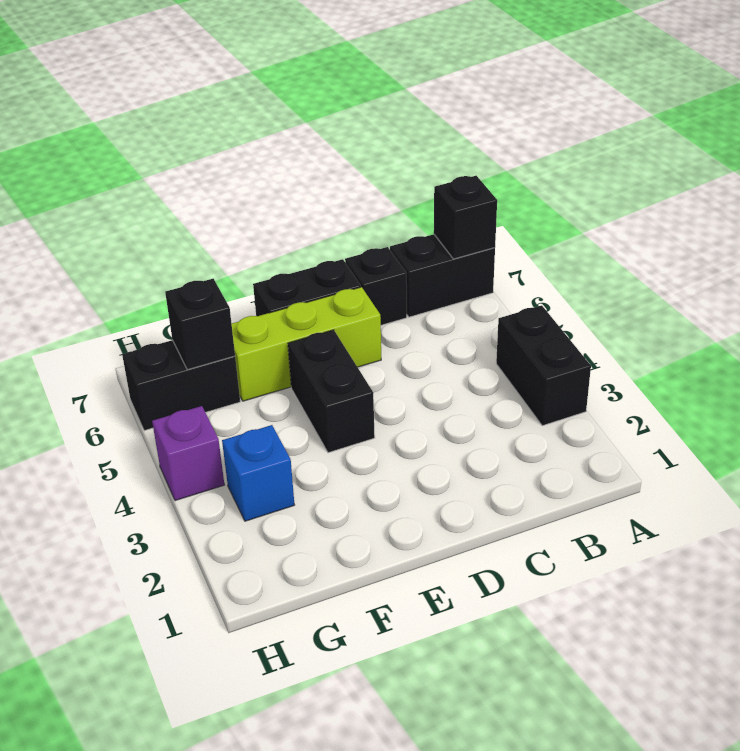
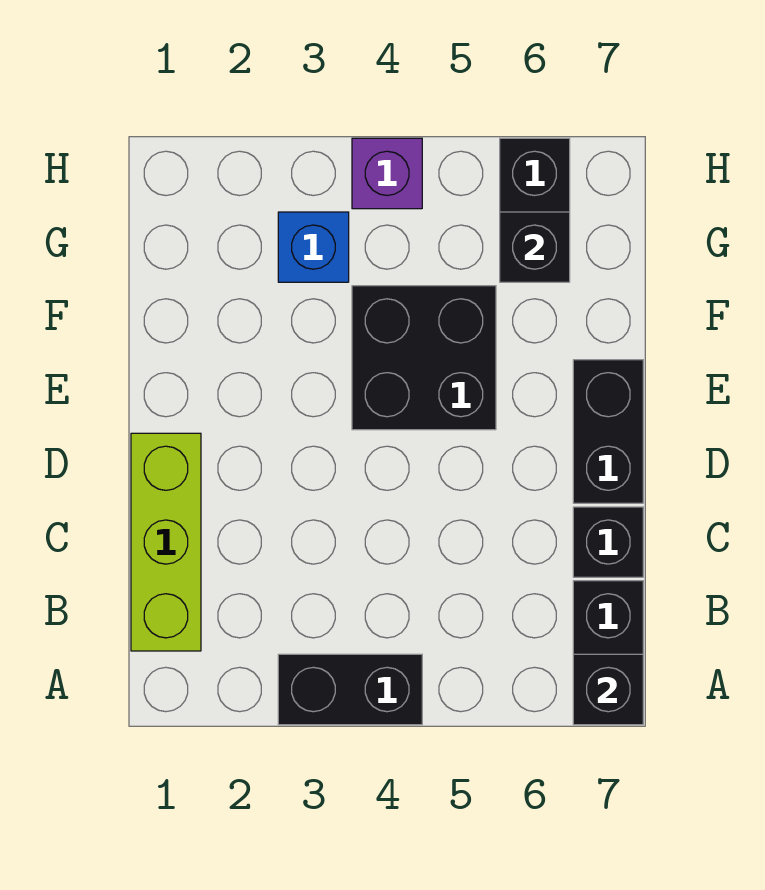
lime brick D6:F6 level 1 -> lime brick B1:D1 level 1
black brick E4:E5 level 1 -> black brick E4:F5 level 1

